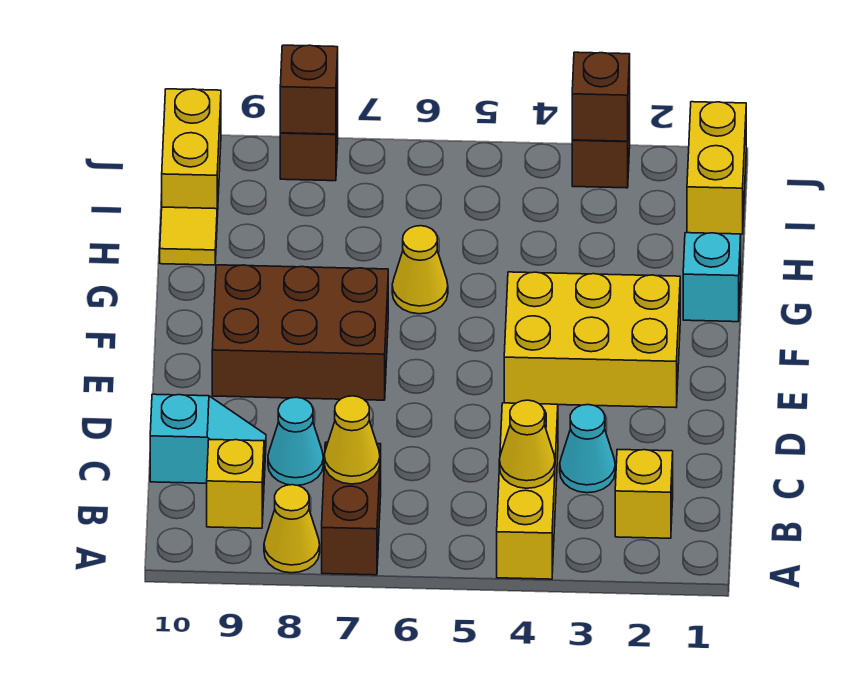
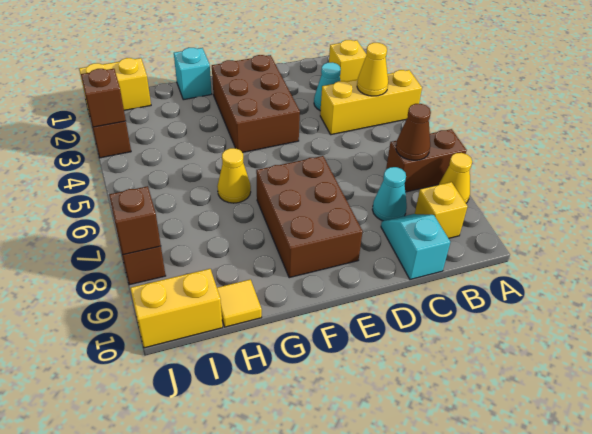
yellow cone B7 level 2 -> brown cone B7 level 2
yellow brick E2:F4 level 1 -> brown brick E2:F4 level 1

